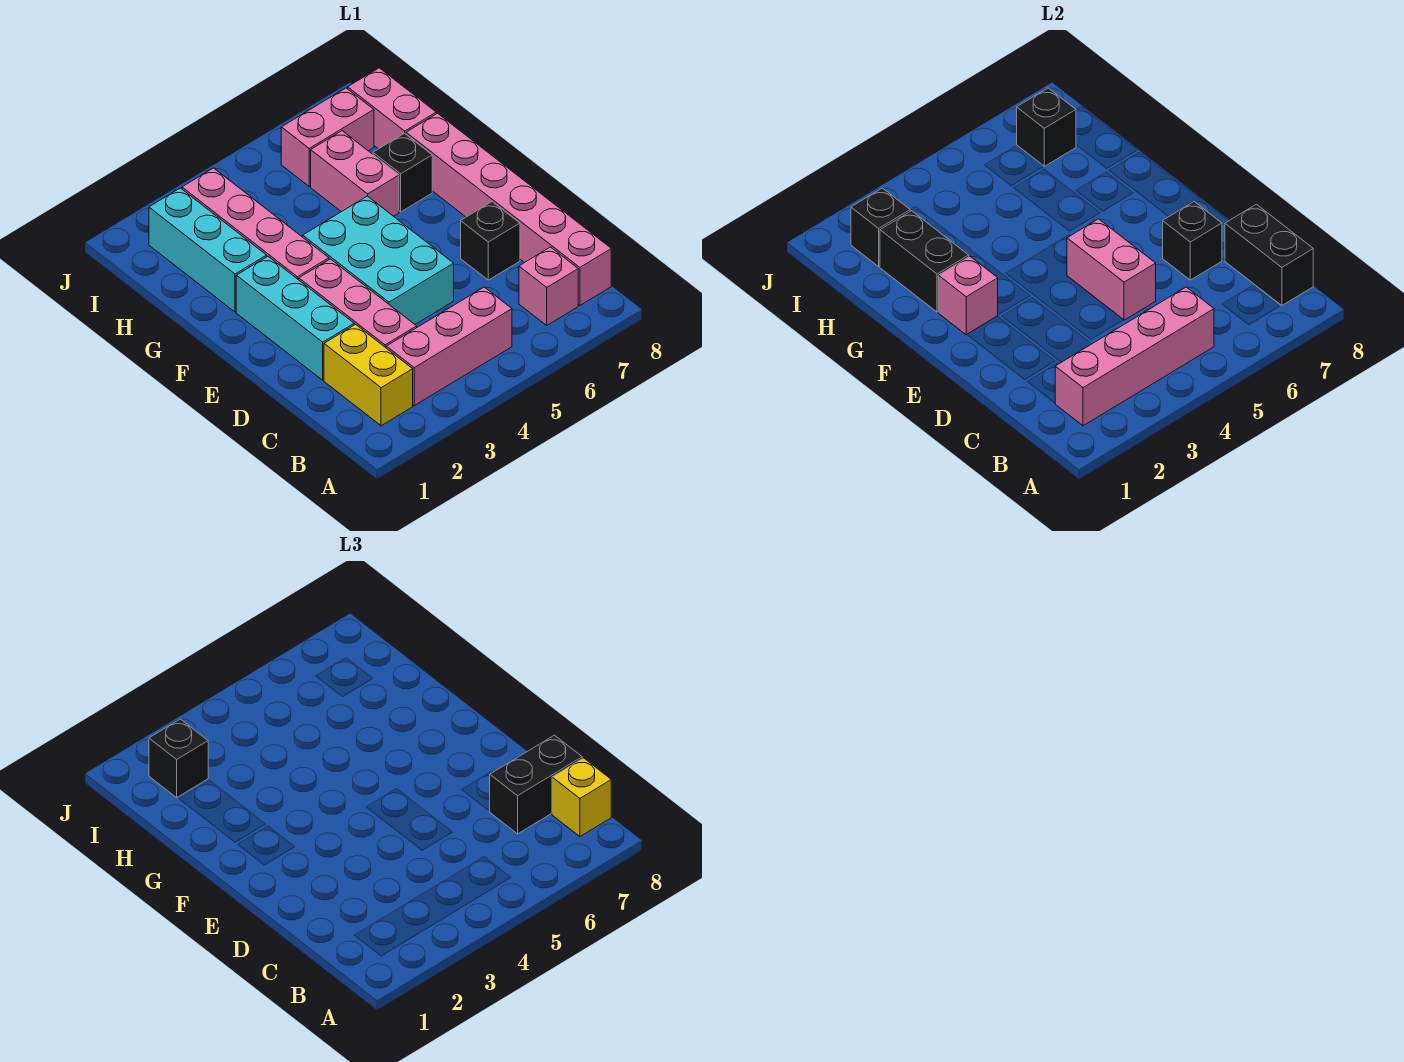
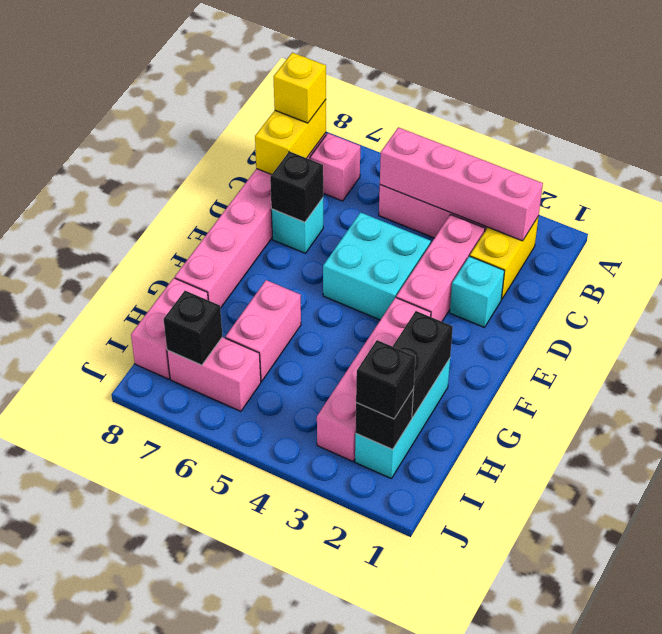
black brick B8:C8 level 2 -> yellow brick B8:C8 level 2
black brick C7:C8 level 3 -> none
cyan brick D2:F2 level 1 -> cyan brick D2 level 1
cyan brick D4:F5 level 1 -> cyan brick D4:E5 level 1
pink brick D5:E5 level 2 -> none
black brick D7 level 1 -> cyan brick D7 level 1
pink brick F2 level 2 -> none
black brick G7 level 1 -> none

